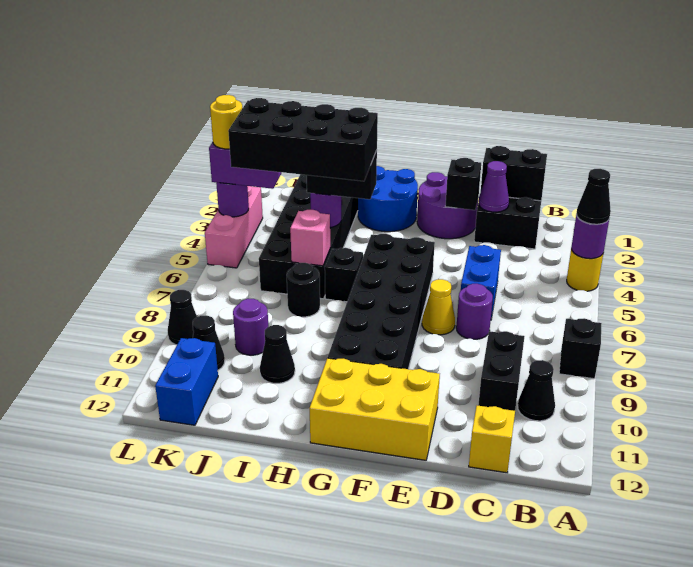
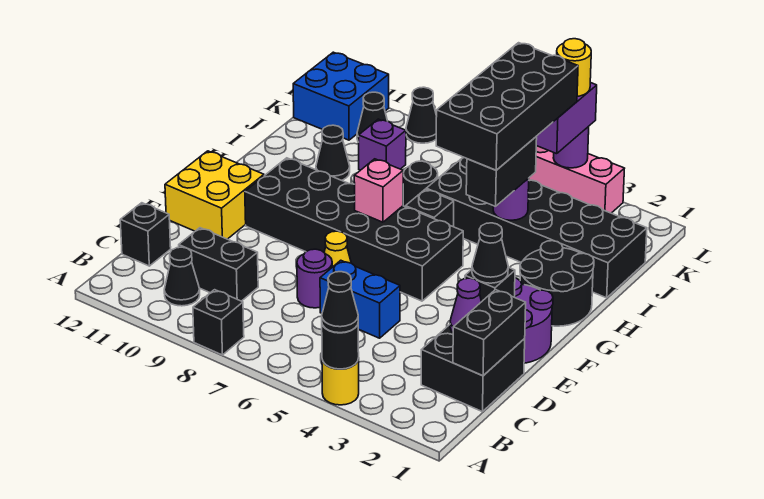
purple round brick A4 level 2 -> black round brick A4 level 2
yellow brick C12 level 1 -> black brick C12 level 1
none -> black cone E2 level 3
yellow brick E11:G12 level 1 -> yellow brick E11:F12 level 1
blue round brick G1:H2 level 1 -> black round brick G1:H2 level 1
pink brick I6 level 2 -> pink brick G7 level 2
purple round brick J9 level 1 -> purple brick J9 level 1
blue brick K11:K12 level 1 -> blue brick K11:L12 level 1

